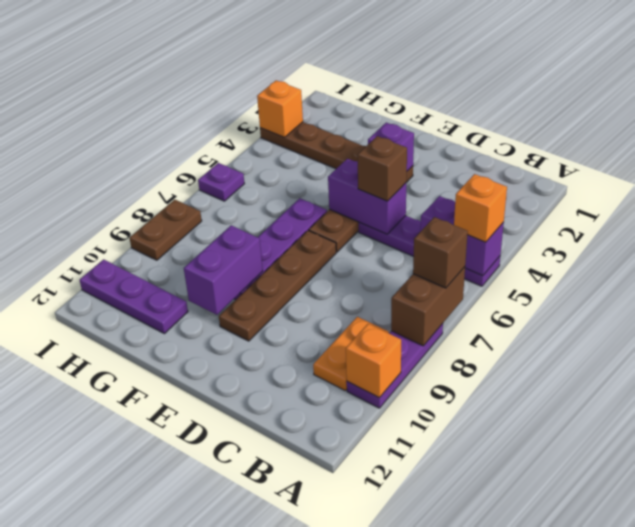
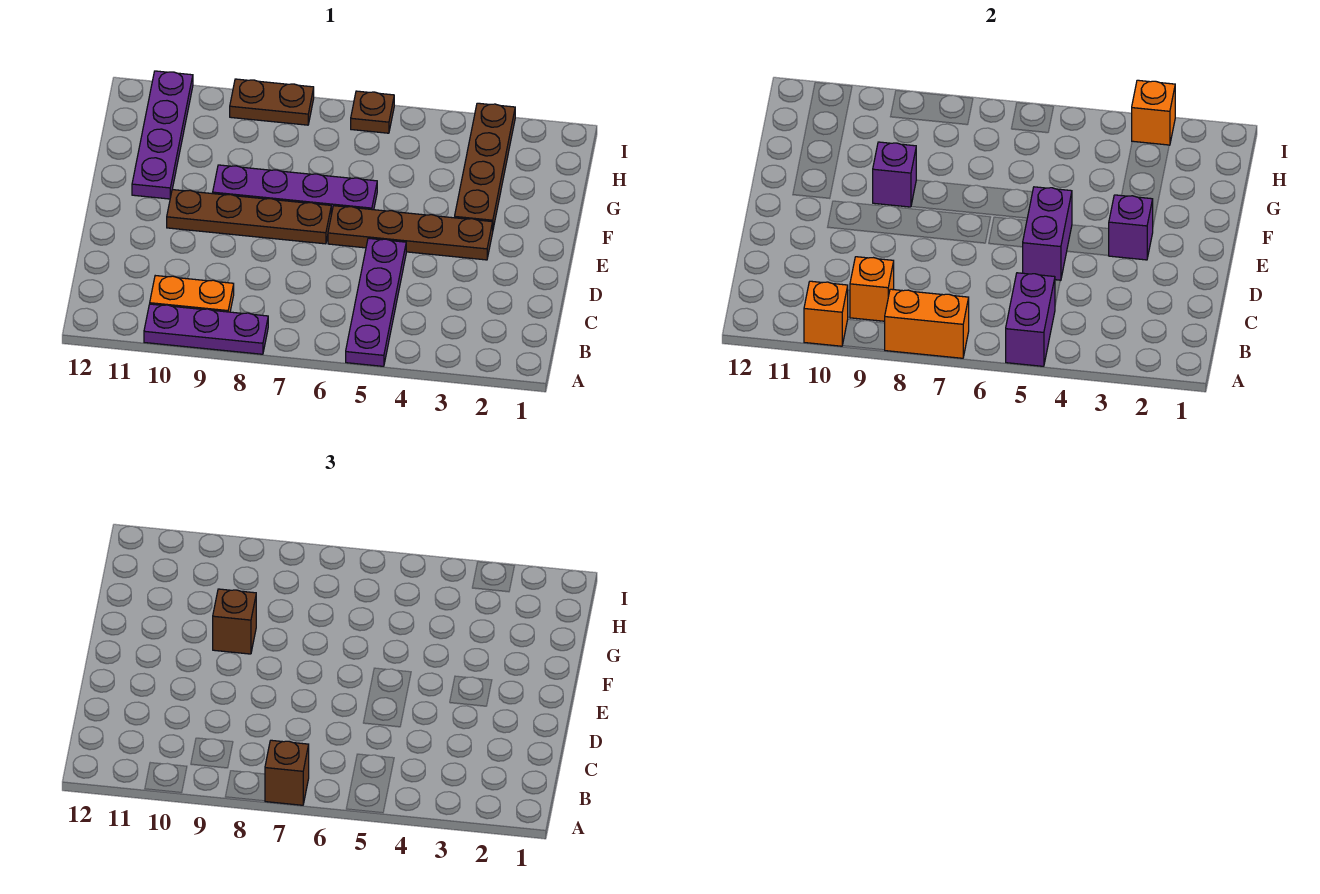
orange brick A5 level 3 -> orange brick B9 level 2
brown brick A7:A8 level 2 -> orange brick A7:A8 level 2
brown brick D5 level 3 -> brown brick F9 level 3
purple brick F9:F10 level 2 -> purple brick F9 level 2
purple plate G11:I11 level 1 -> purple plate F11:I11 level 1
purple plate I6 level 1 -> brown plate I6 level 1

